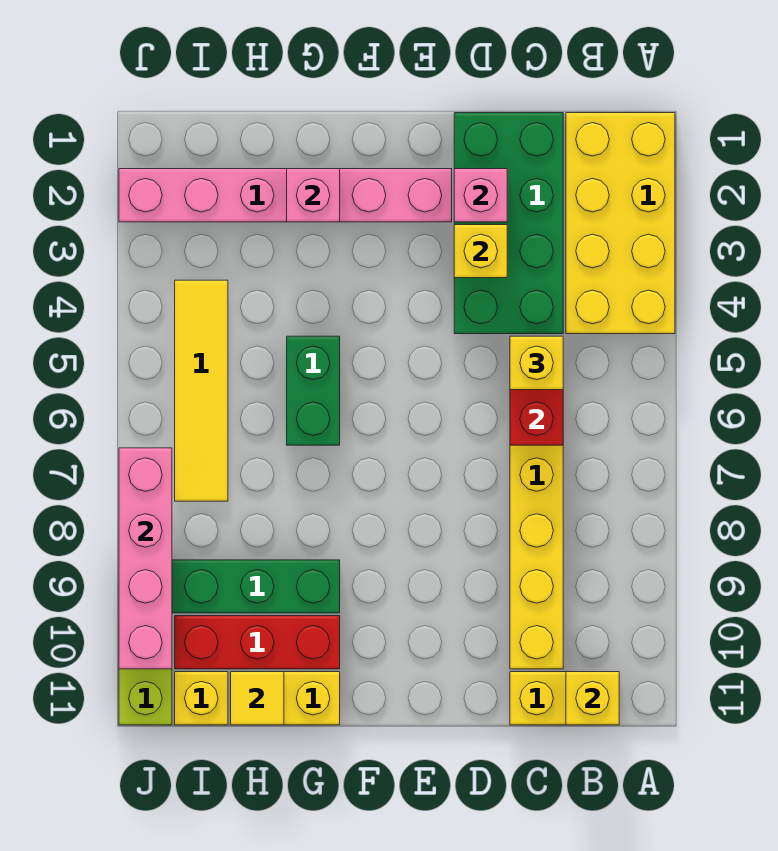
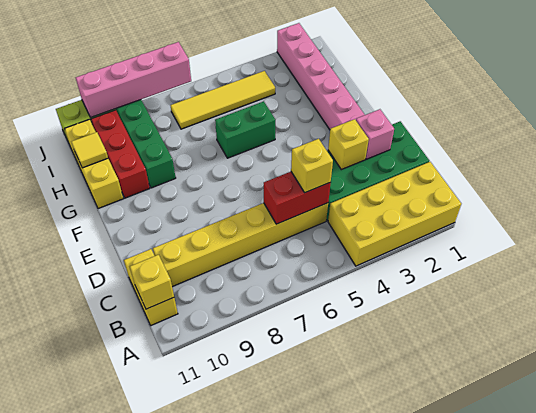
pink brick G2 level 2 -> none

